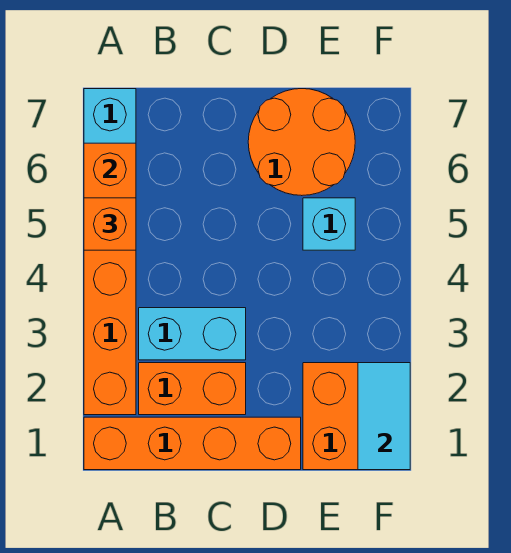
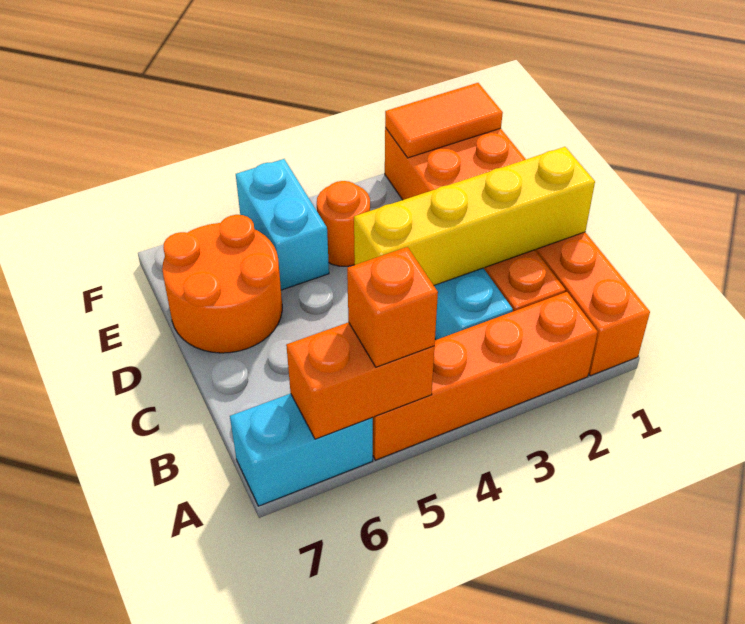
none -> yellow brick C1:C4 level 2
none -> orange round brick E4 level 1
cyan brick E5 level 1 -> cyan brick E5:F5 level 1
cyan tile F1:F2 level 2 -> orange tile F1:F2 level 2

